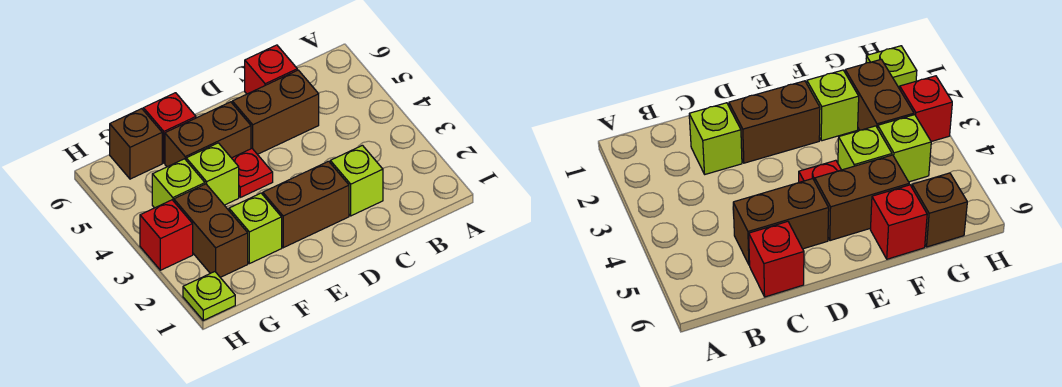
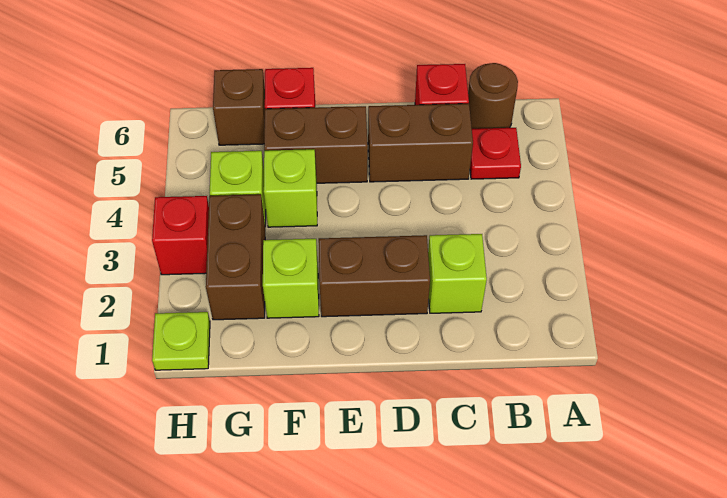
none -> brown round brick B6 level 1
red plate E4 level 1 -> red plate B5 level 1

